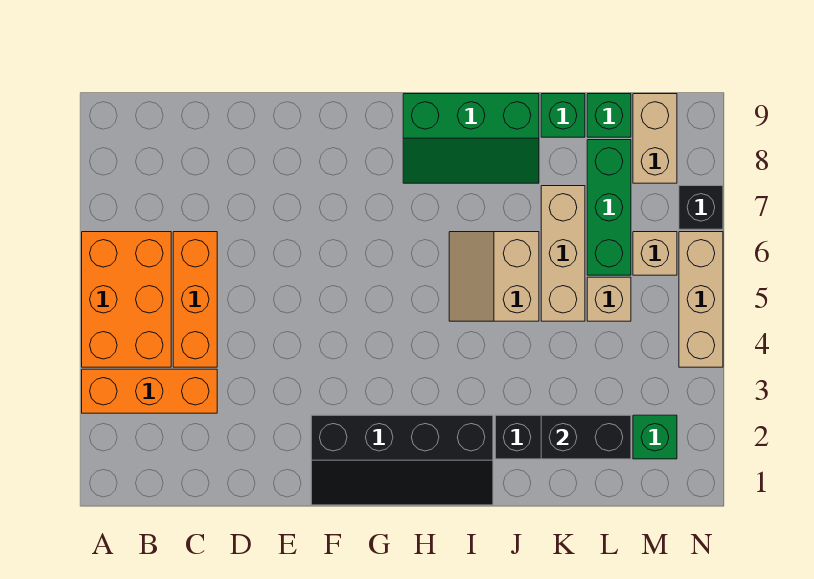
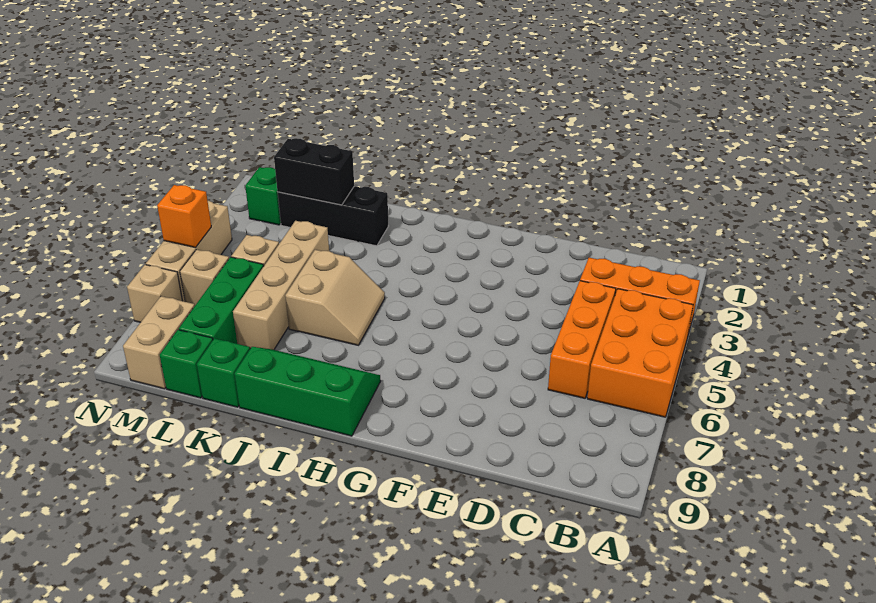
black slope F1:I2 level 1 top 2 -> none
tan brick K5:K7 level 1 -> tan brick K4:K7 level 1
none -> orange brick N5 level 2
black brick N7 level 1 -> tan brick N7 level 1

